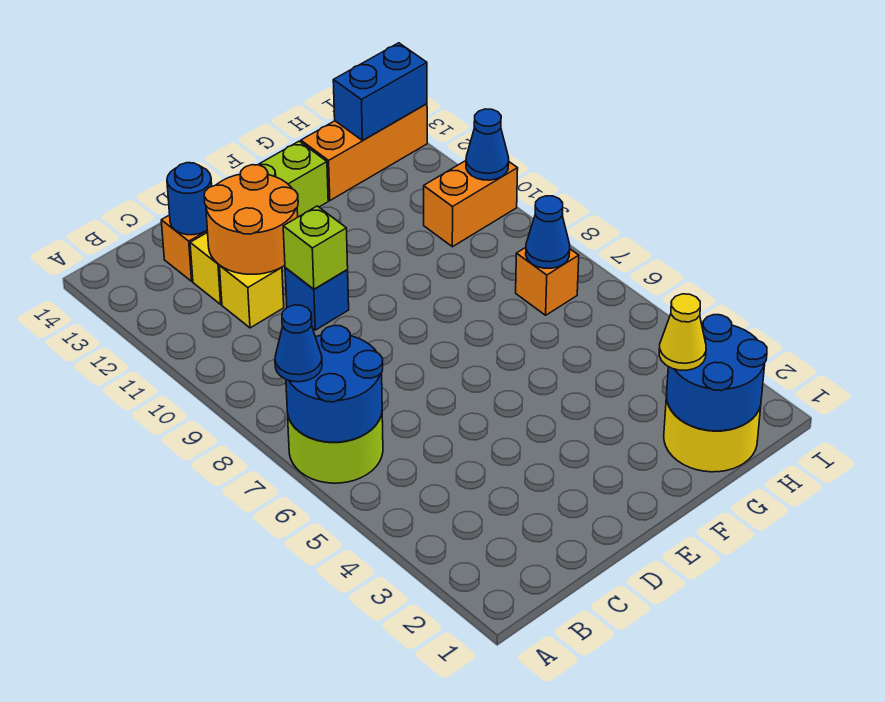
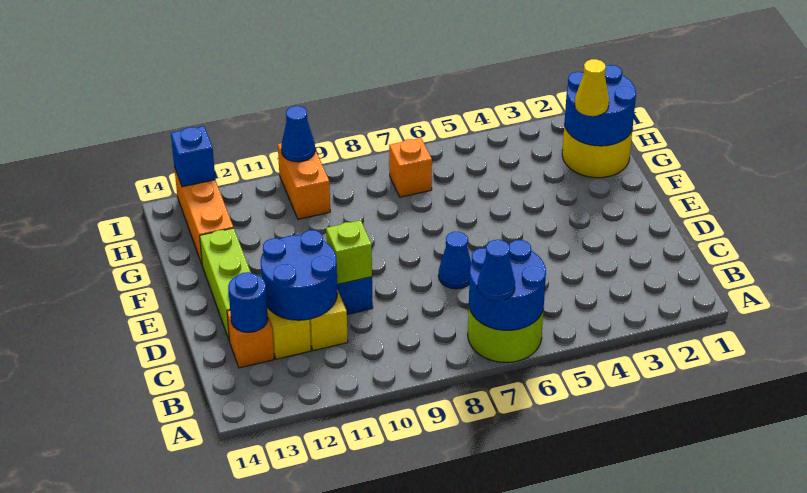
orange round brick C11:D12 level 2 -> blue round brick C11:D12 level 2
blue cone H7 level 2 -> blue cone D7 level 1
blue brick H13:I13 level 2 -> blue brick I13 level 2

